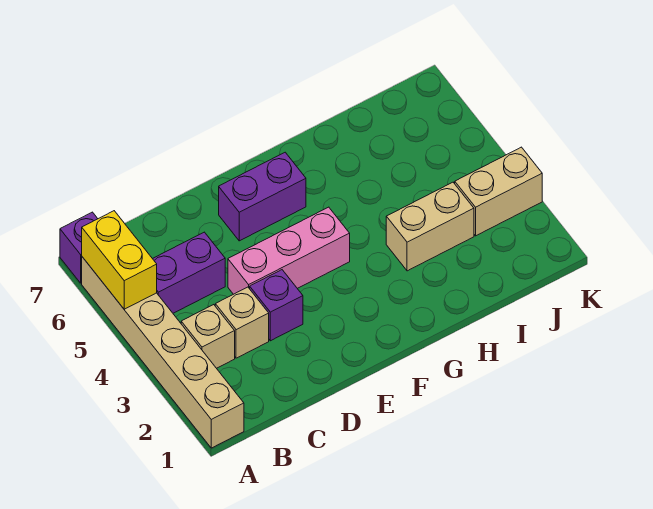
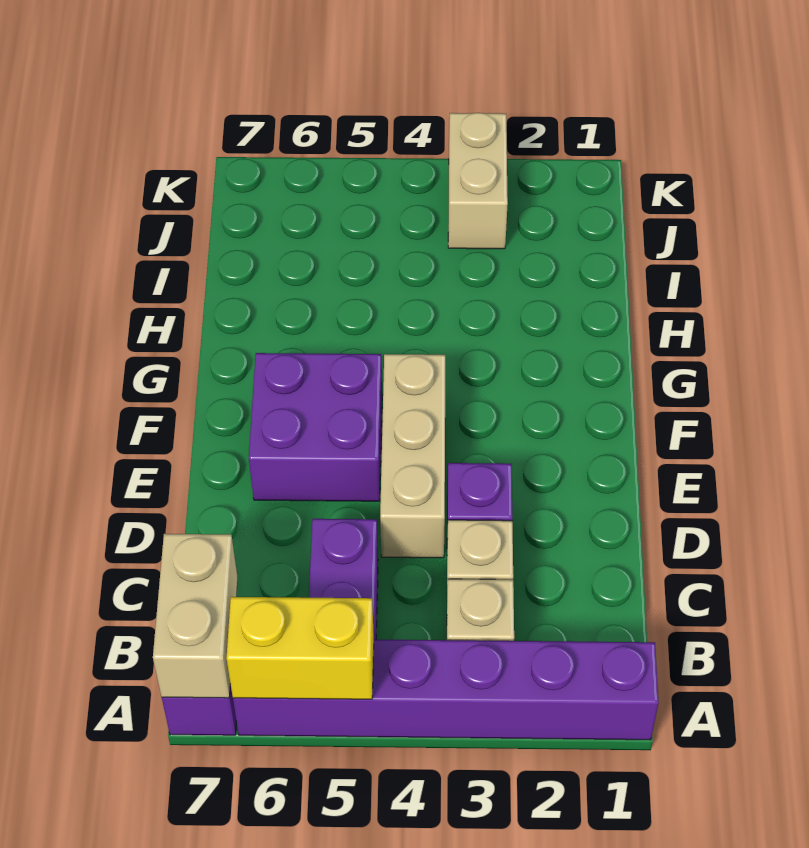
tan brick A1:A6 level 1 -> purple brick A1:A6 level 1
pink brick D4:F4 level 1 -> tan brick D4:F4 level 1
purple brick E6:F6 level 1 -> purple brick E5:F6 level 1
tan brick H3:I3 level 1 -> tan brick A7:B7 level 2

